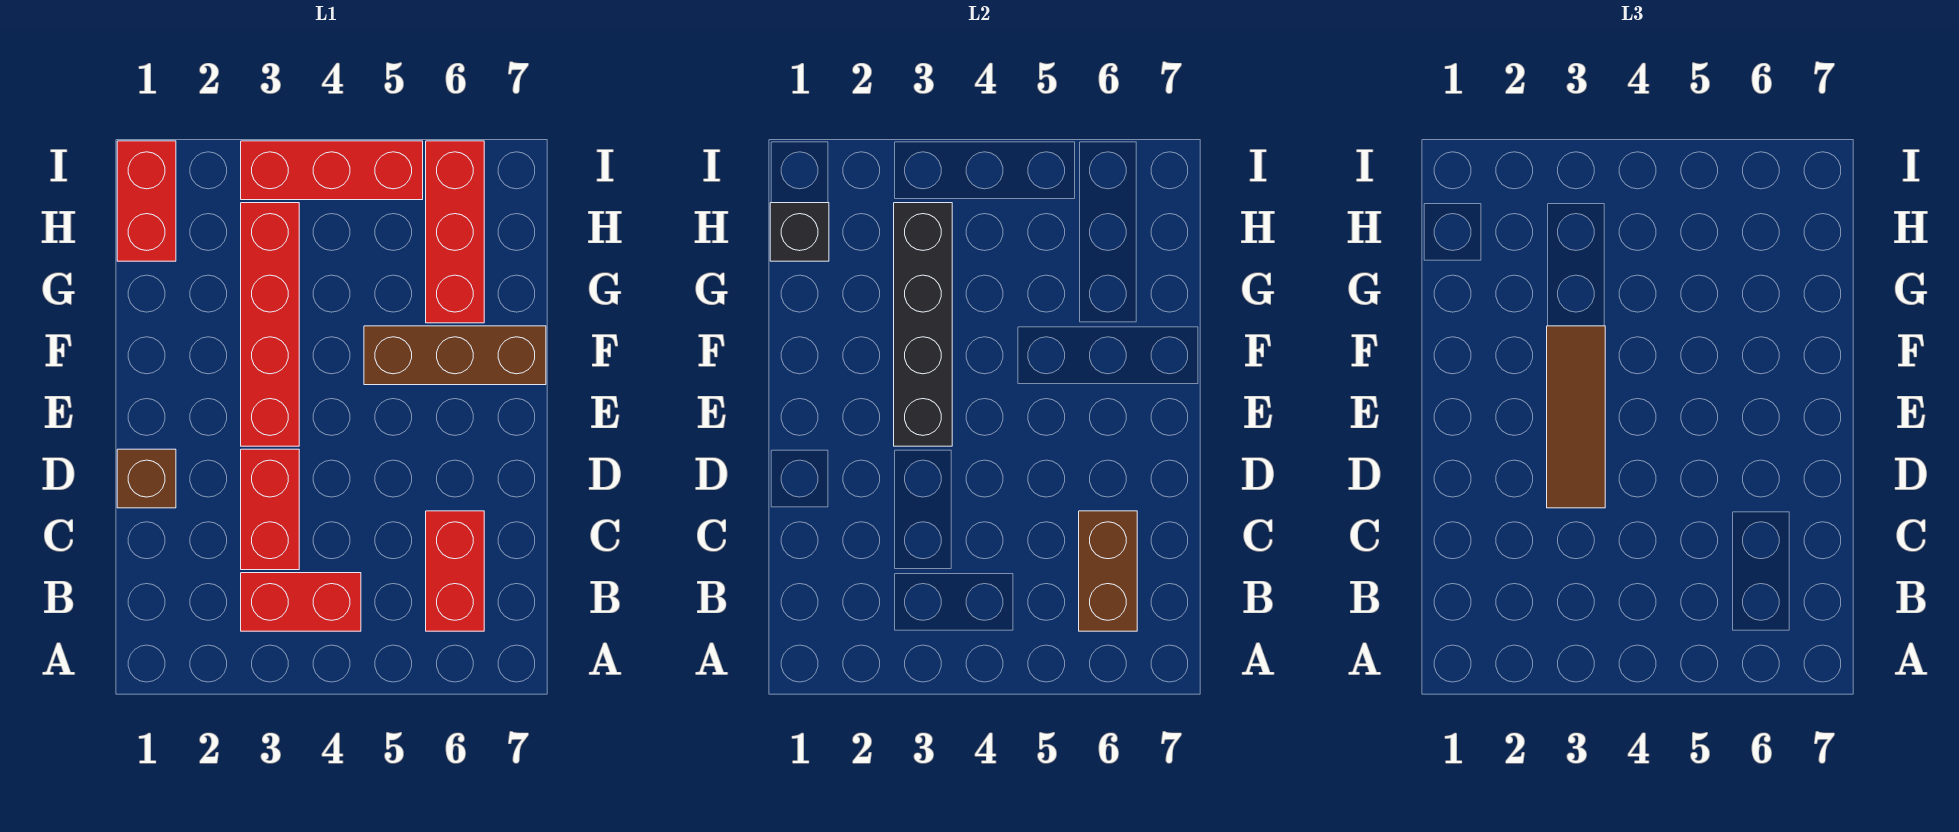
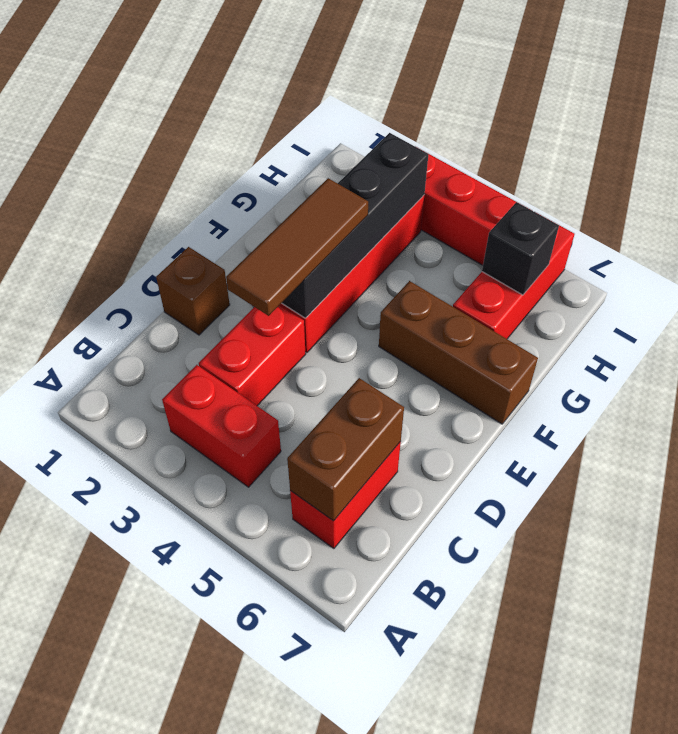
red brick H1:I1 level 1 -> none
black brick H1 level 2 -> black brick H6 level 2

